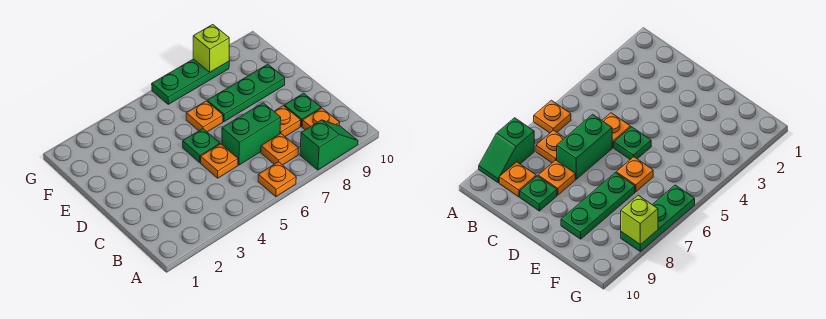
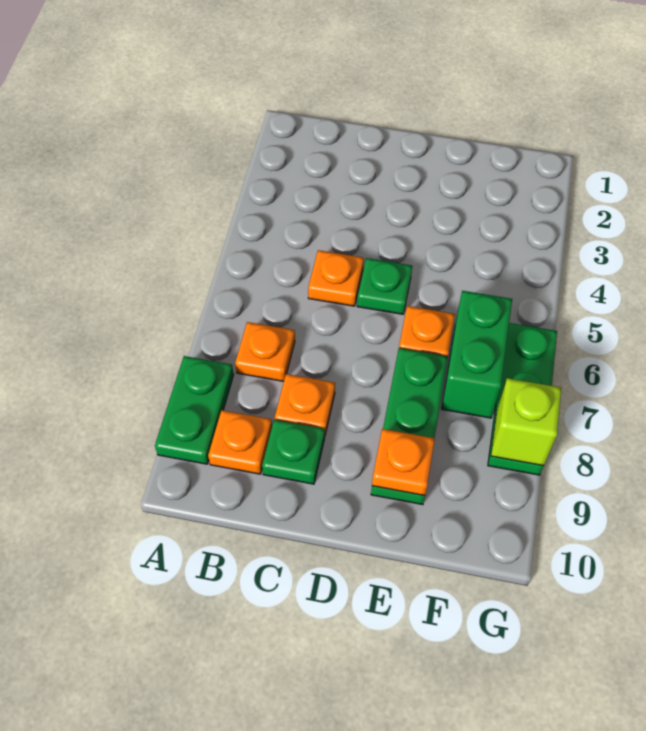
orange plate A6 level 1 -> orange plate E9 level 2
green slope A8:A9 level 1 top 8 -> green plate A8:A9 level 1
green brick C6:C7 level 1 -> green brick F6:F7 level 1

